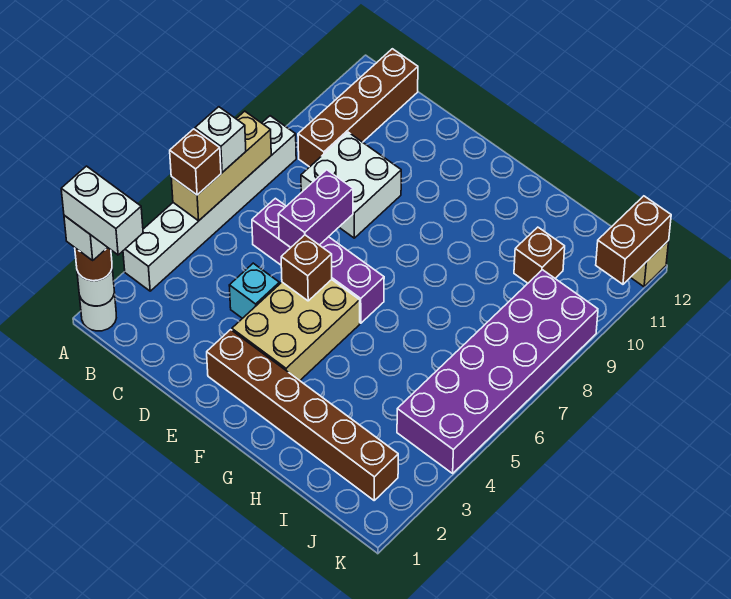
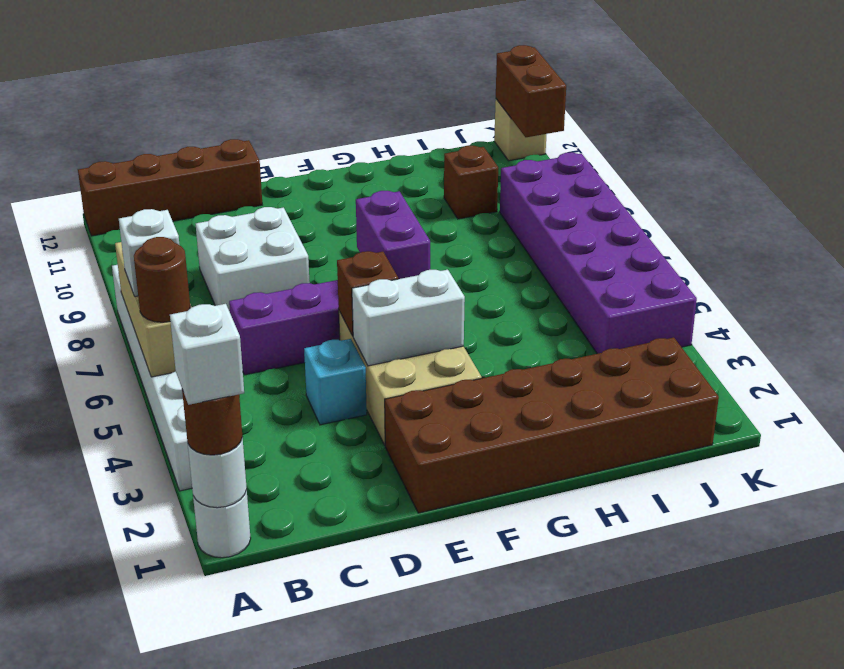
white brick A1:B1 level 5 -> white brick E4:F4 level 2
brown brick A5 level 3 -> brown round brick A5 level 3
brown brick B9:B12 level 1 -> brown brick A12:D12 level 1
purple brick D6:D7 level 2 -> purple brick F6:F7 level 2
brown brick E2:J2 level 1 -> brown brick E1:J2 level 1

